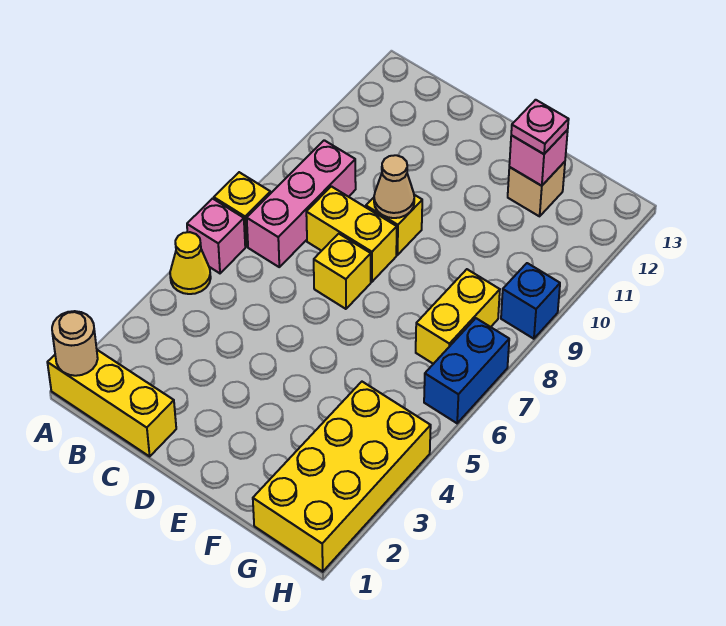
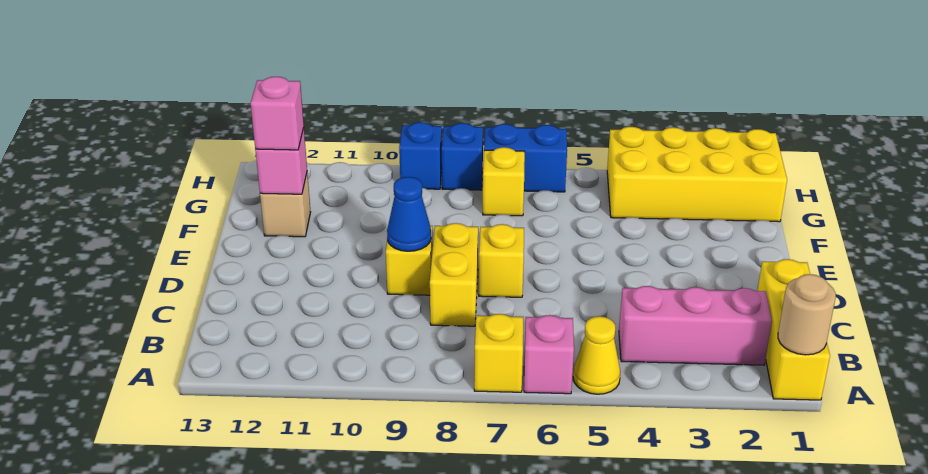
pink brick B7:B9 level 1 -> pink brick B2:B4 level 1
tan cone D9 level 2 -> blue cone D9 level 2
pink plate F12 level 3 -> pink brick F12 level 3
yellow brick G7:G8 level 1 -> yellow brick G7 level 1
none -> blue brick H8 level 1

